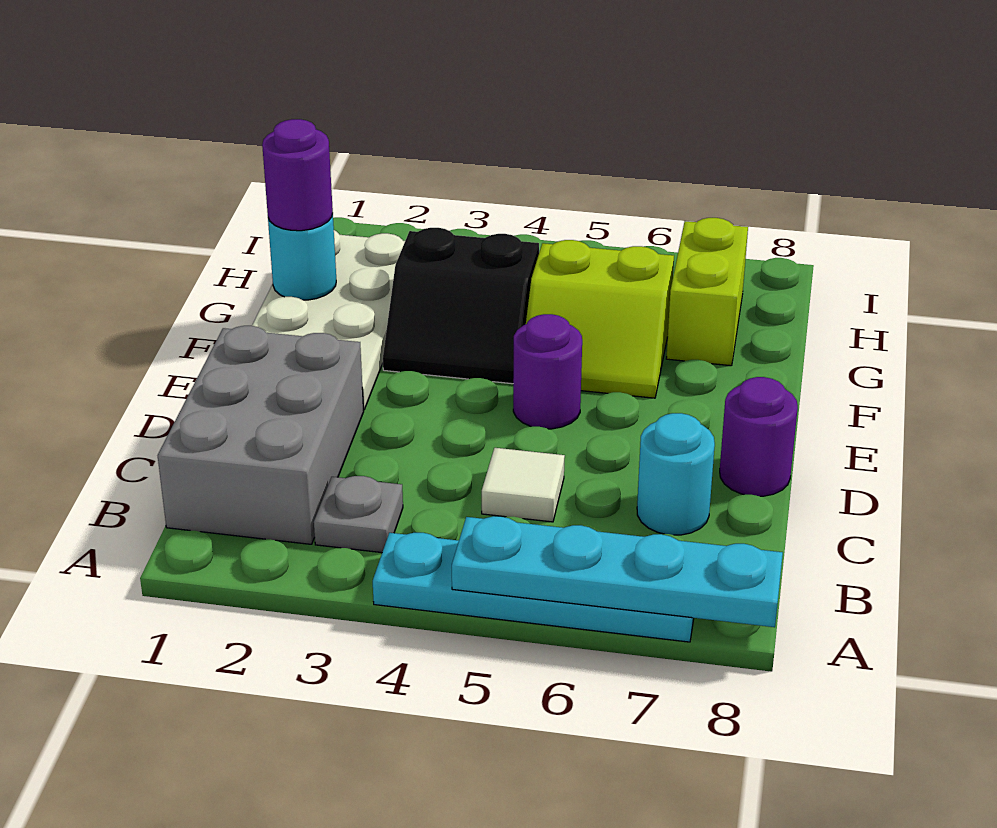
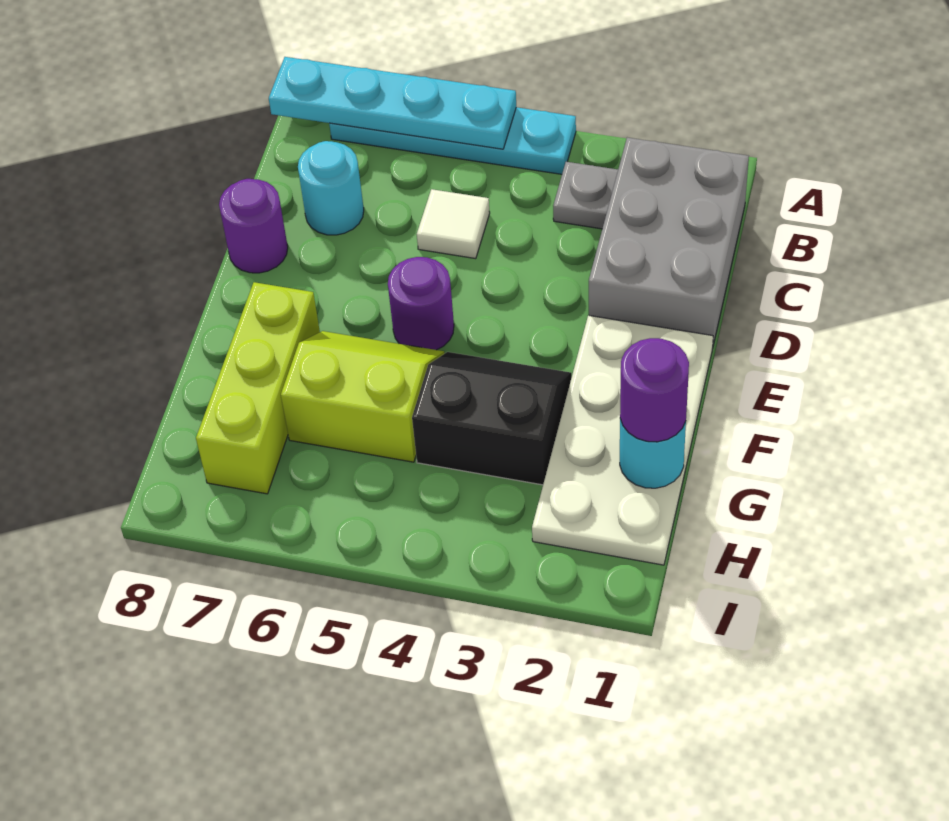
lime brick G7:H7 level 1 -> lime brick F7:H7 level 1

